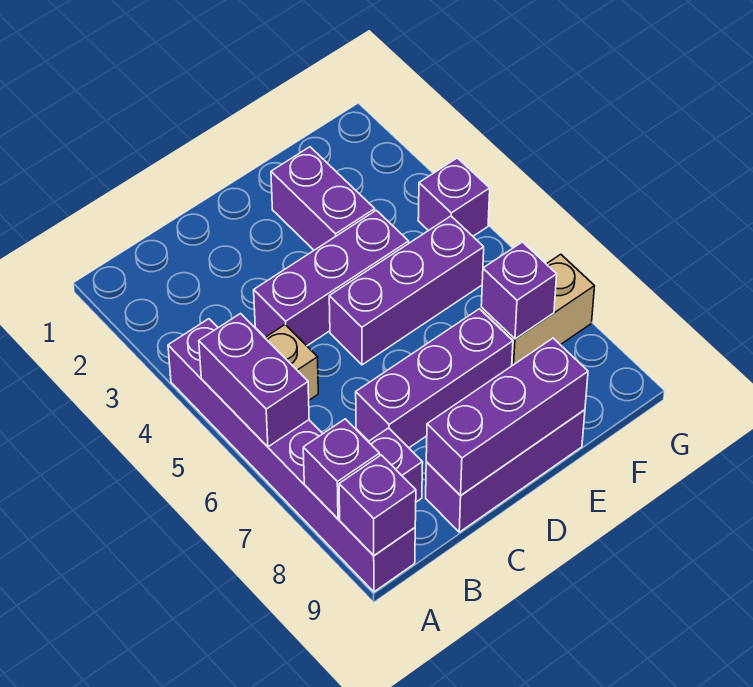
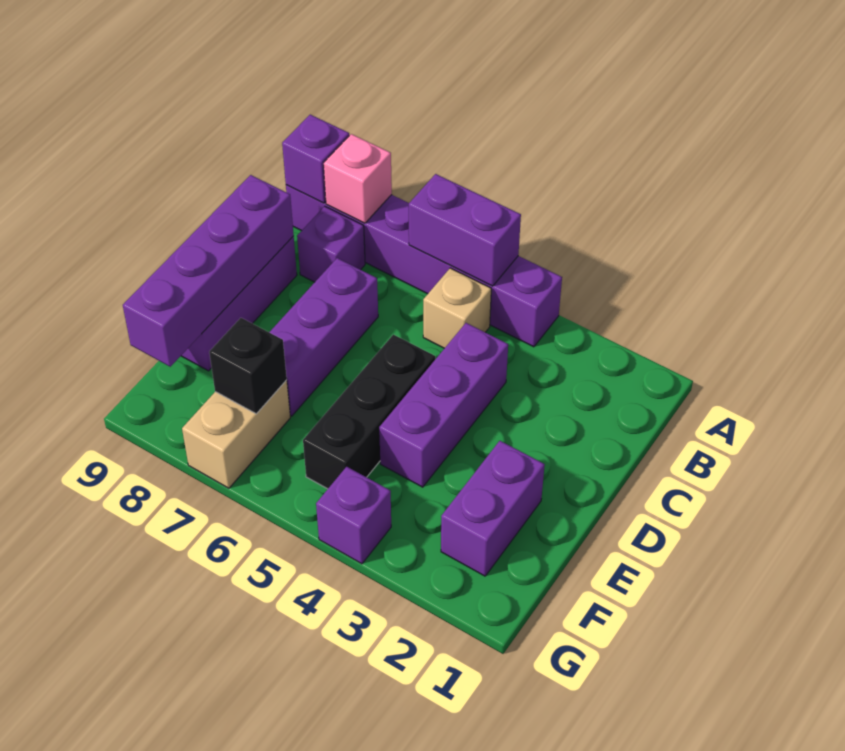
purple brick A8 level 2 -> pink brick A8 level 2
purple brick C9:E9 level 2 -> purple brick C9:F9 level 2
purple brick D5:F5 level 1 -> black brick D5:F5 level 1
purple brick E2:E3 level 1 -> purple brick E2:F2 level 1
purple brick F7 level 2 -> black brick F7 level 2

